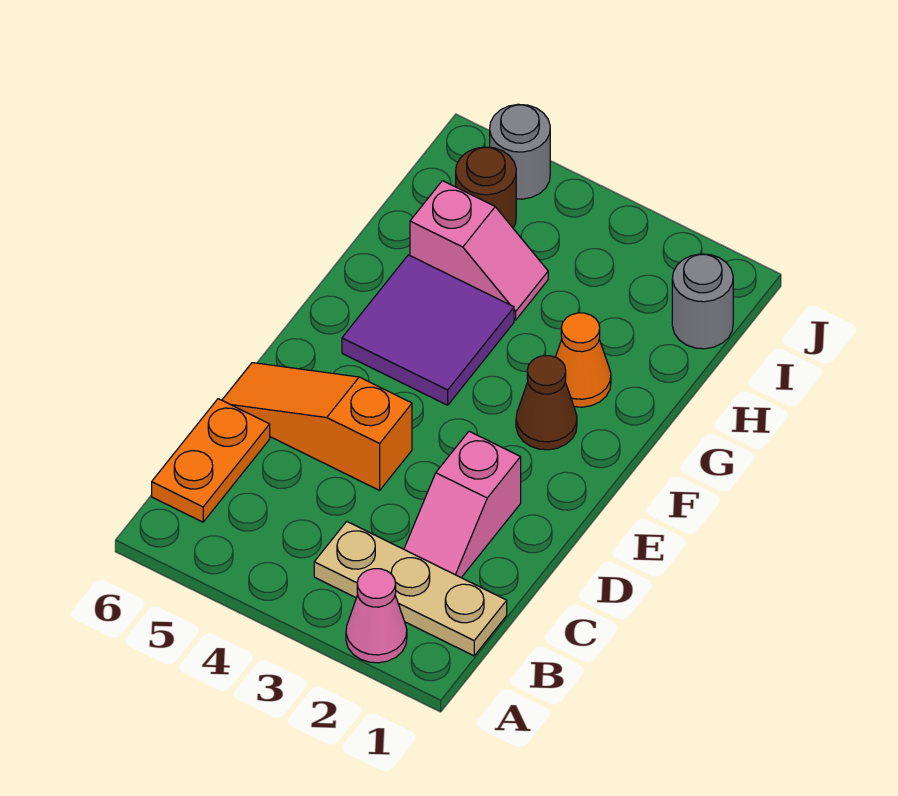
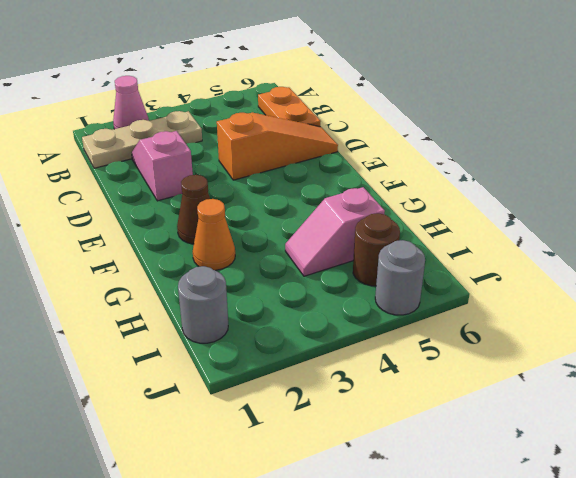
purple tile F4:G5 level 1 -> none

